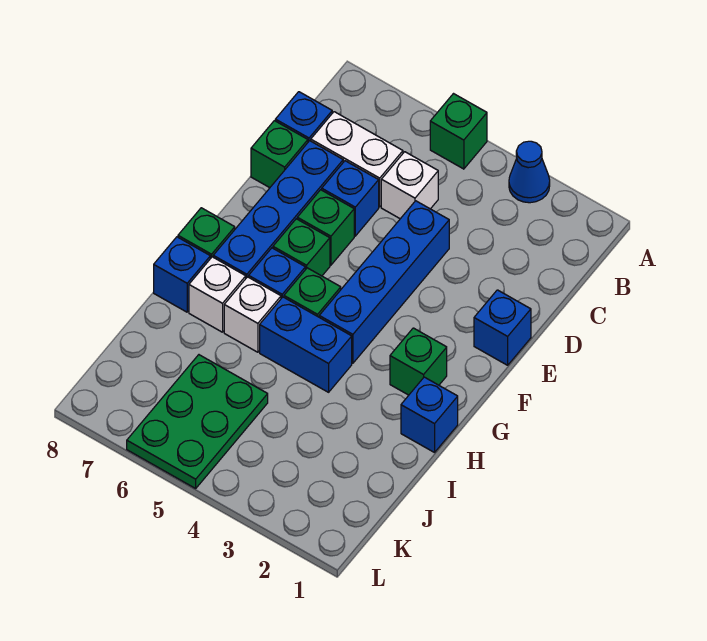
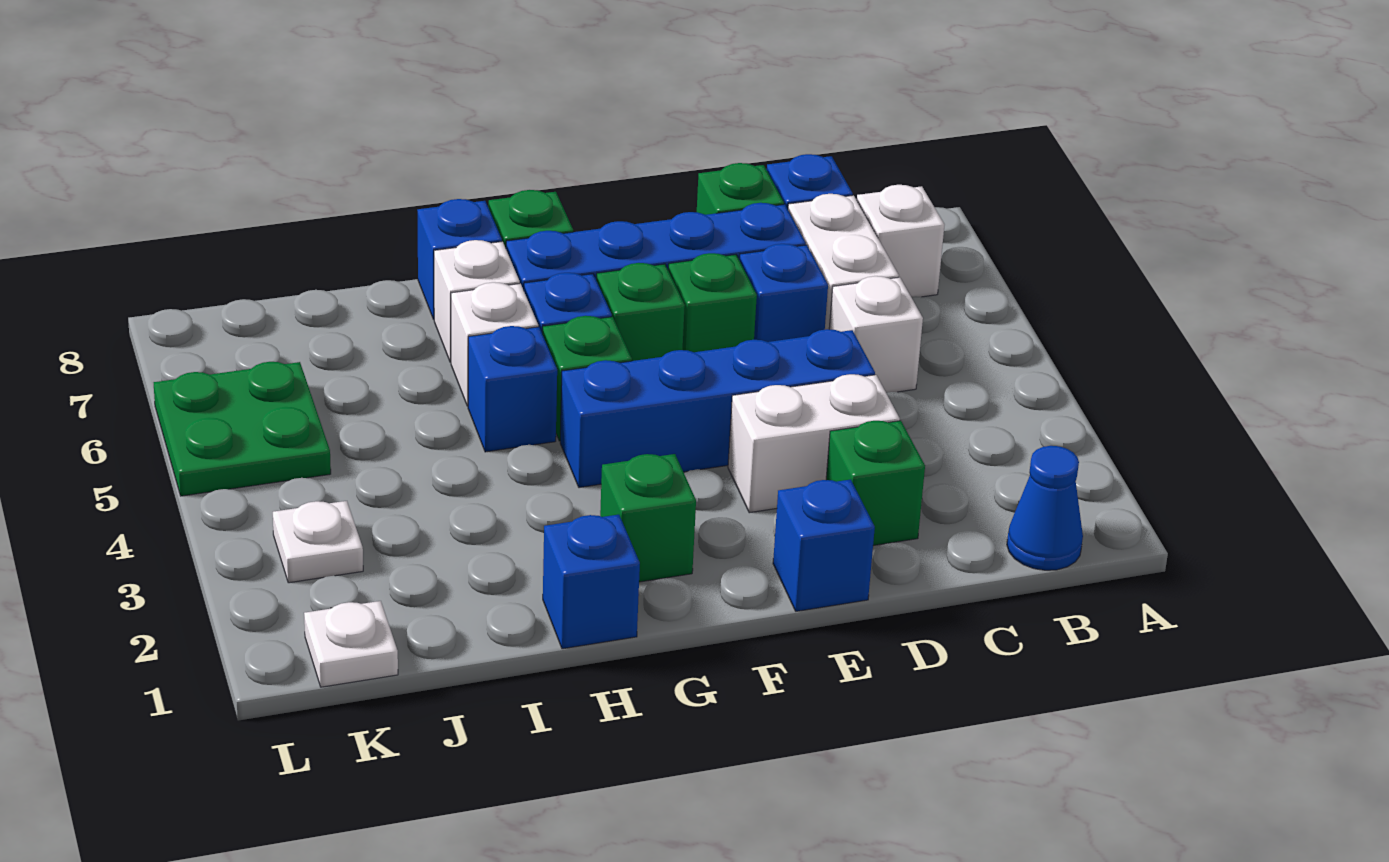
blue cone A3 level 1 -> blue cone B1 level 1
green brick A5 level 1 -> green brick D2 level 1
none -> white brick B7 level 1
none -> white brick D3:E3 level 1
blue brick H4:H5 level 1 -> blue brick H5 level 1
green plate J5:L6 level 1 -> green plate K5:L6 level 1
none -> white plate K1 level 1
none -> white plate K3 level 1

